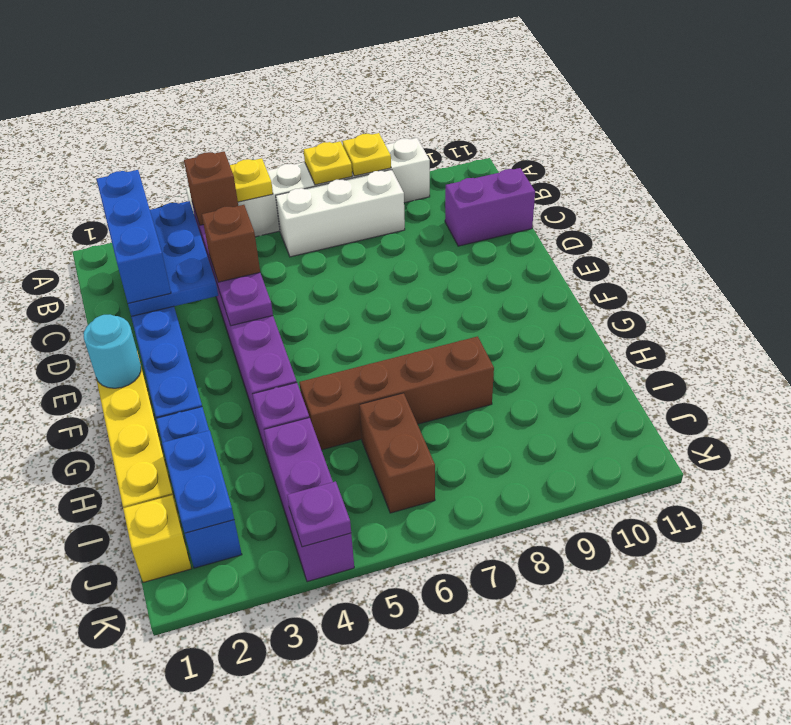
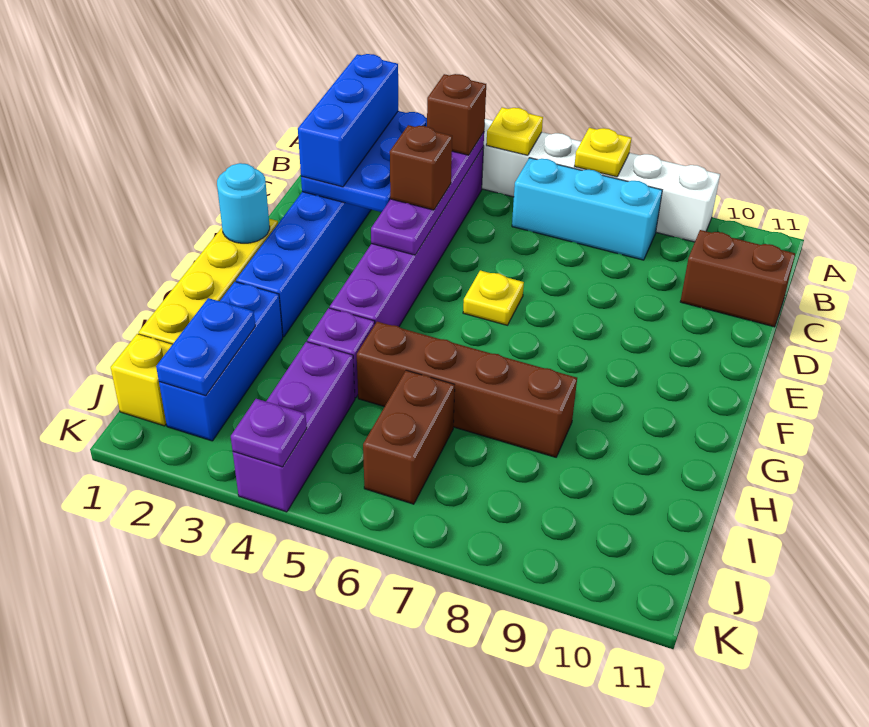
yellow plate A8 level 2 -> yellow plate E6 level 1
white brick B6:B8 level 1 -> cyan brick B6:B8 level 1
purple brick C10:C11 level 1 -> brown brick C10:C11 level 1

